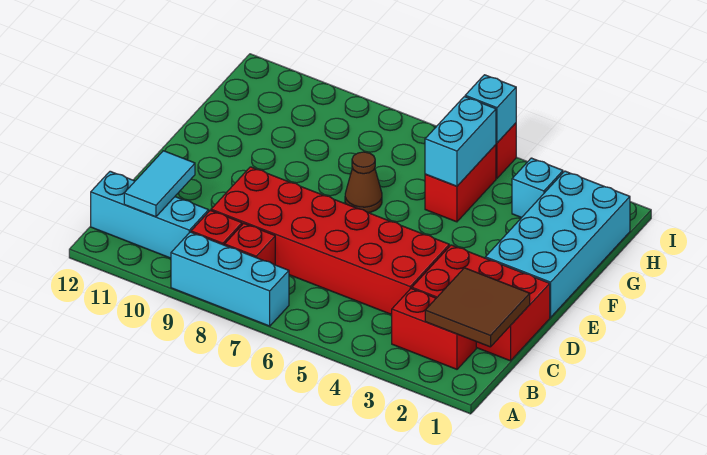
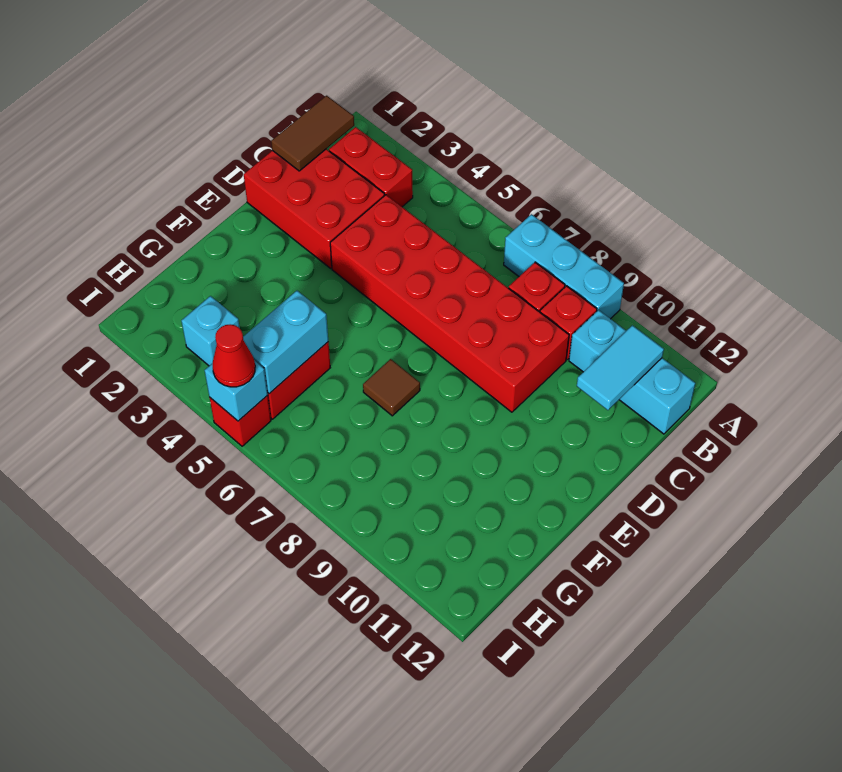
brown tile B1:C2 level 2 -> brown tile B1:C1 level 2
cyan brick E1:H2 level 1 -> none
brown cone F7 level 1 -> brown tile F7 level 1
none -> red cone I5 level 3

